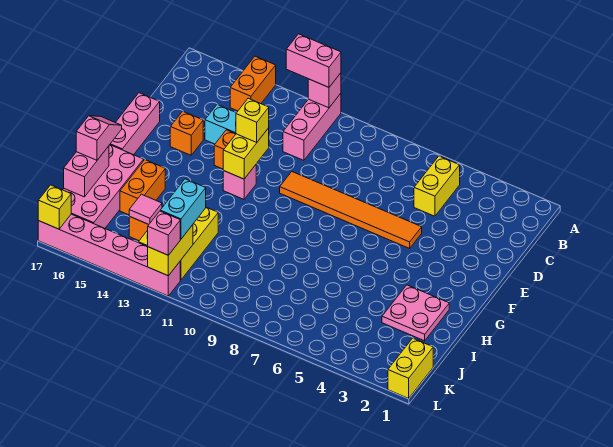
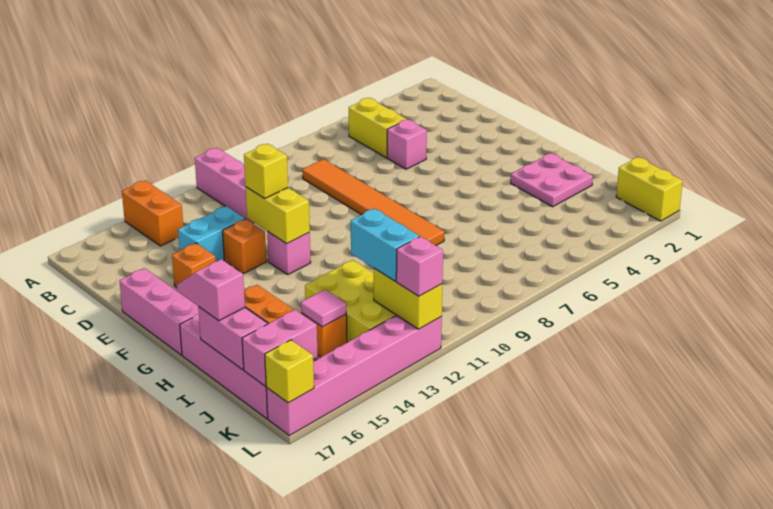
pink brick A11 level 2 -> pink brick D5 level 1
pink brick A11:A12 level 3 -> pink brick K16:K17 level 2
orange tile E5:E10 level 1 -> orange tile C8:H8 level 1

